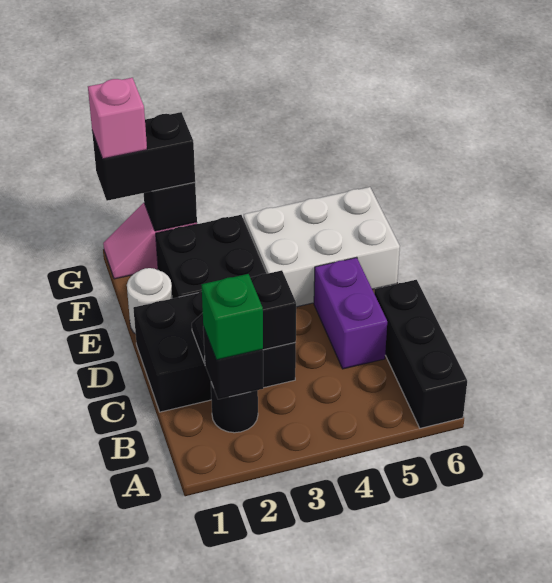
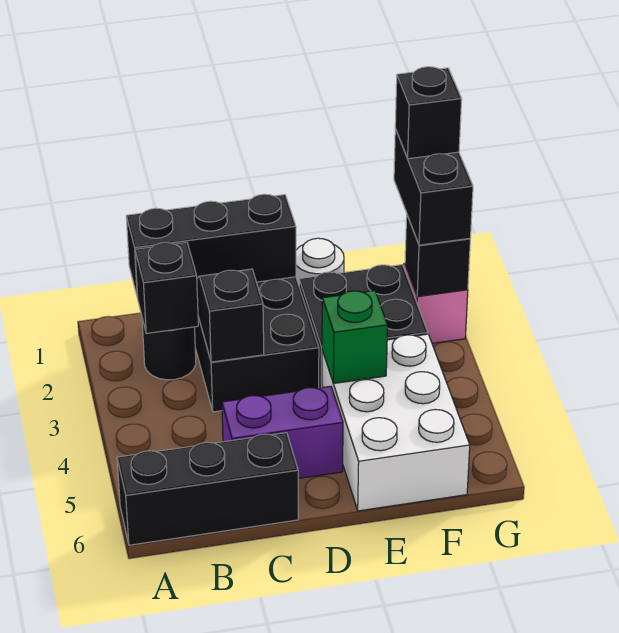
none -> black brick B1:D1 level 2
green brick B2 level 3 -> green brick E4 level 2
pink brick G1 level 4 -> black brick G1 level 4

